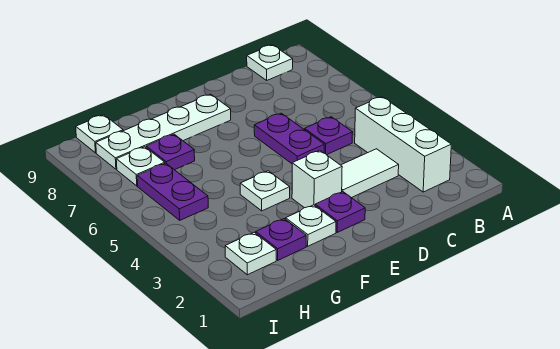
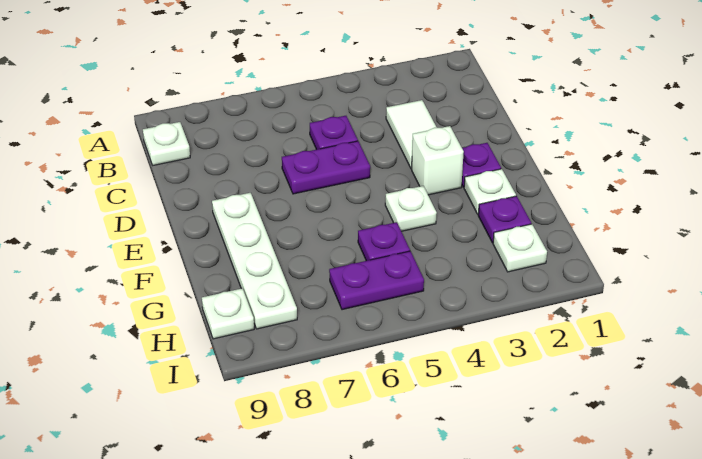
white brick B2:B4 level 1 -> none
purple plate G7 level 1 -> purple plate G5 level 1
white plate H7 level 1 -> none

